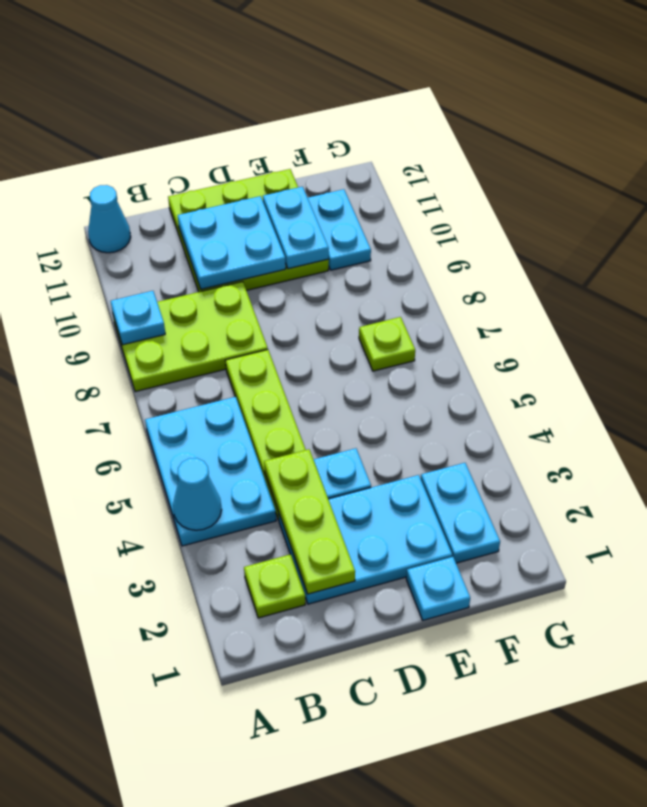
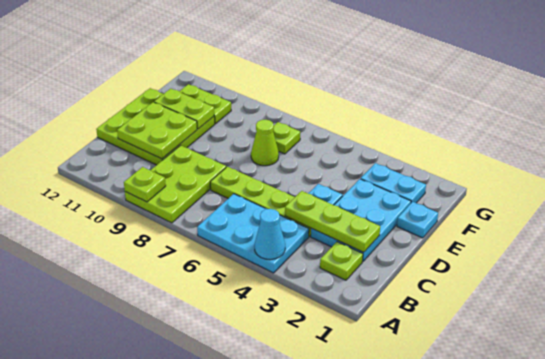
cyan plate A9 level 2 -> lime plate A9 level 2
cyan cone A12 level 1 -> none
cyan plate C10:D11 level 2 -> lime plate C10:D11 level 2
none -> lime cone E7 level 1
cyan plate E10:E11 level 2 -> lime plate E10:E11 level 2
cyan plate F10:F11 level 1 -> lime plate F10:F11 level 1

